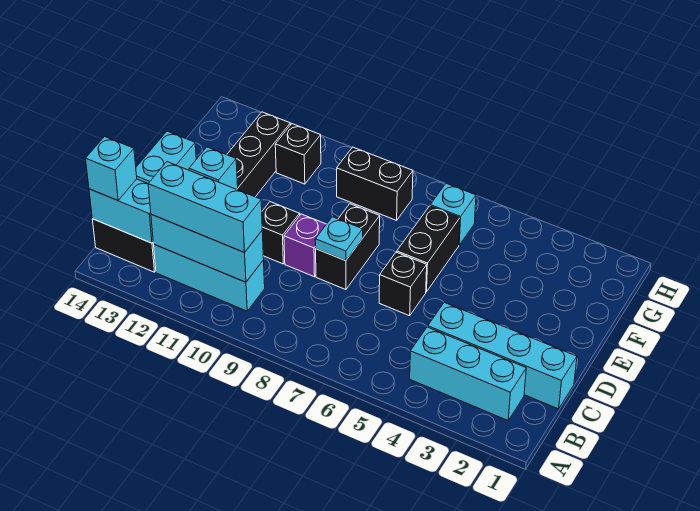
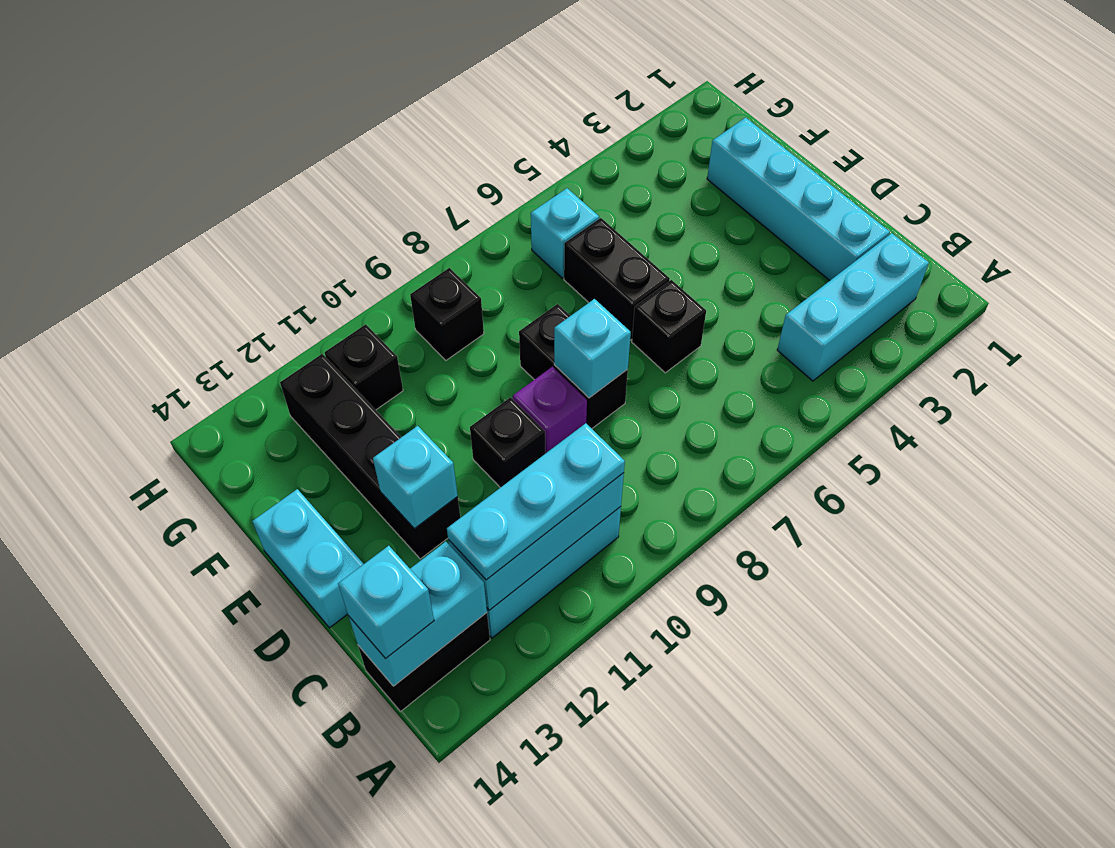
cyan brick B10:B12 level 3 -> cyan plate B10:B12 level 3
cyan brick C1:C4 level 1 -> cyan brick C2:F2 level 1
cyan plate D8 level 2 -> cyan brick D8 level 2
black brick G8:G9 level 1 -> black brick G9 level 1

